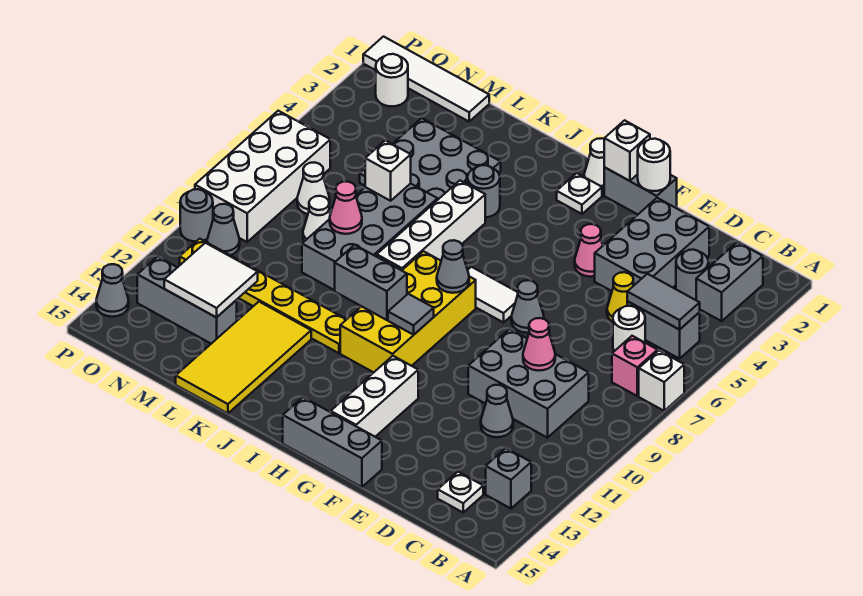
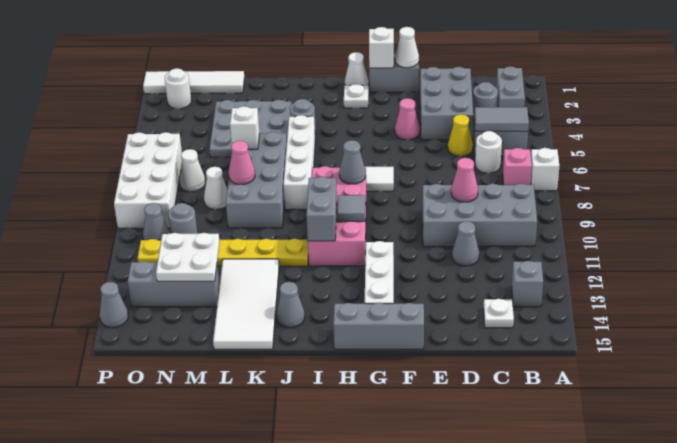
grey brick C9:E10 level 1 -> grey brick B9:E10 level 1
white round brick F1 level 2 -> white cone F1 level 2
grey cone F7 level 1 -> grey cone J14 level 1
yellow brick H8:I11 level 1 -> pink brick H8:I11 level 1
grey brick I10:J10 level 2 -> grey brick I10:I11 level 2
yellow tile K12:L15 level 1 -> white tile K12:L15 level 1
white tile M12:N13 level 2 -> white plate M12:N13 level 2
grey round brick P10 level 1 -> grey round brick N10 level 1

